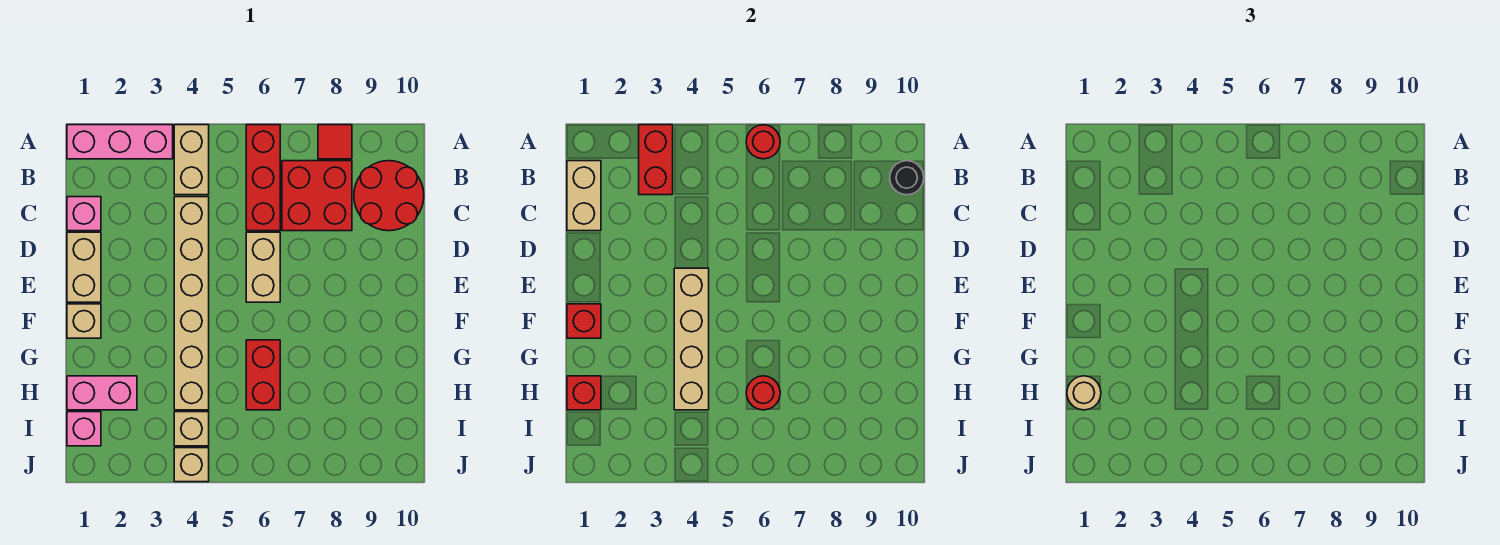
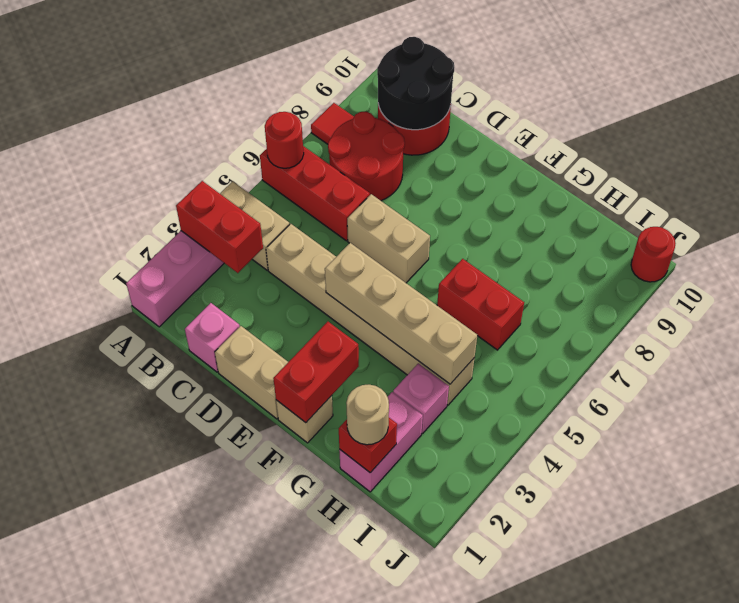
tan brick B1:C1 level 2 -> none
red brick B7:C8 level 1 -> red round brick B7:C8 level 1
black round brick B10 level 2 -> black round brick B9:C10 level 2
red brick F1 level 2 -> red brick F1:F2 level 2
red round brick H6 level 2 -> red round brick J10 level 1
pink brick I1 level 1 -> pink brick H3 level 1
tan brick I4 level 1 -> none
tan brick J4 level 1 -> none

